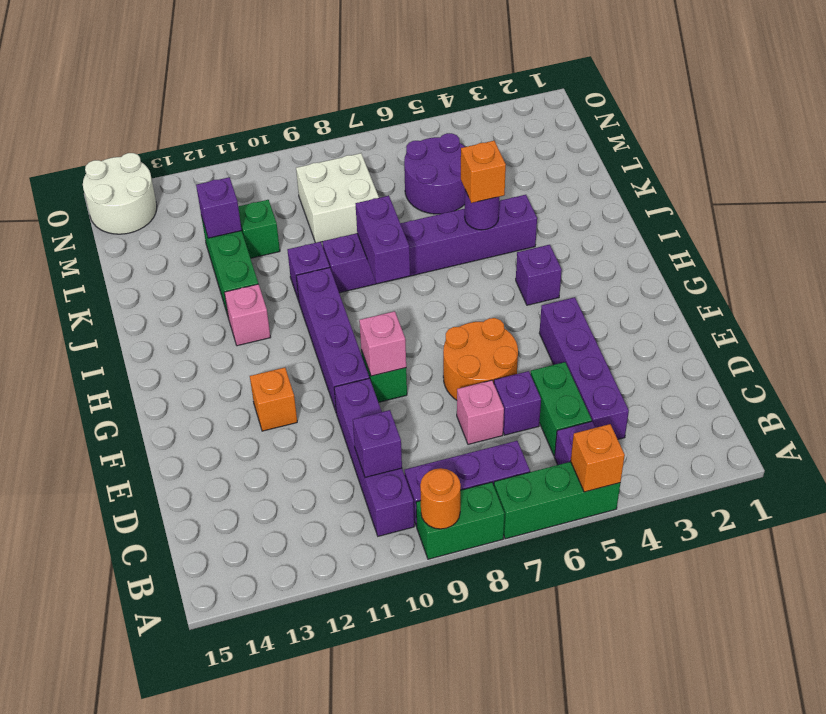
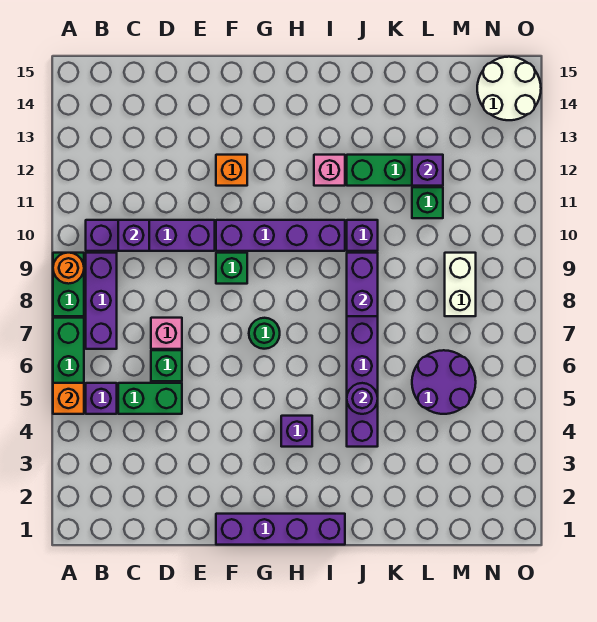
purple brick C4:F4 level 1 -> purple brick F1:I1 level 1
purple brick D6 level 1 -> green brick D6 level 1
orange round brick E6:F7 level 1 -> none
pink brick F9 level 2 -> none
none -> green round brick G7 level 1
purple brick I8:J8 level 2 -> purple brick J8:J9 level 2
orange brick J5 level 3 -> none
white brick L8:M9 level 1 -> white brick M8:M9 level 1

